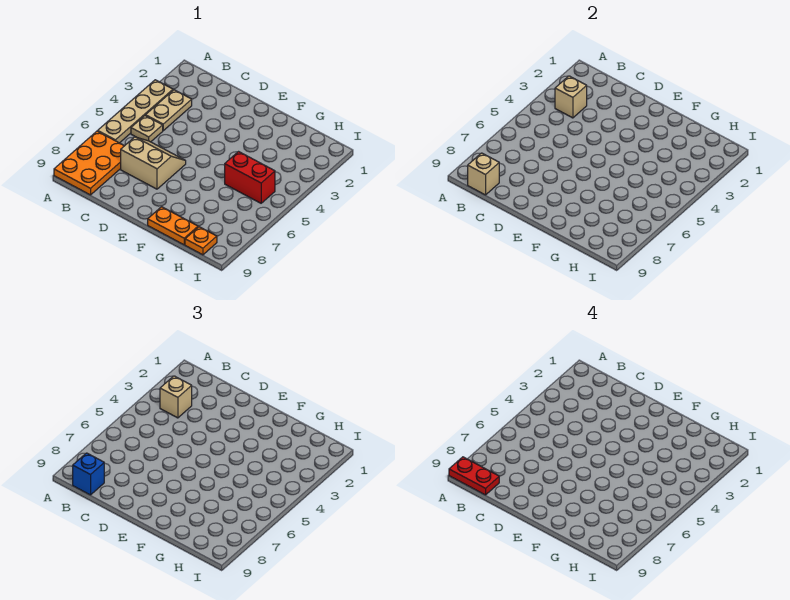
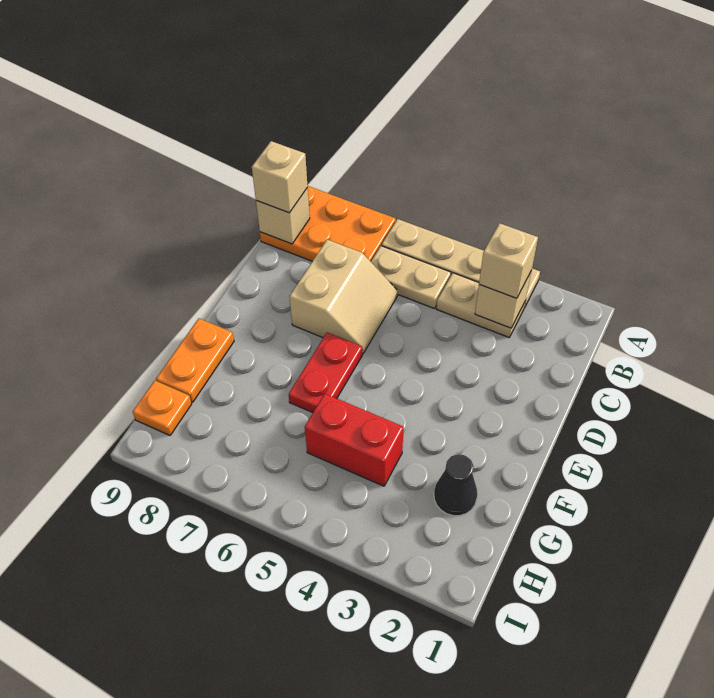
red plate A9:B9 level 4 -> red plate E6:F6 level 1
tan plate B5 level 1 -> tan plate B5:B6 level 1
blue brick B9 level 3 -> tan brick B9 level 3
none -> black cone G2 level 1
red brick G5:H5 level 1 -> red brick G4:G5 level 1

